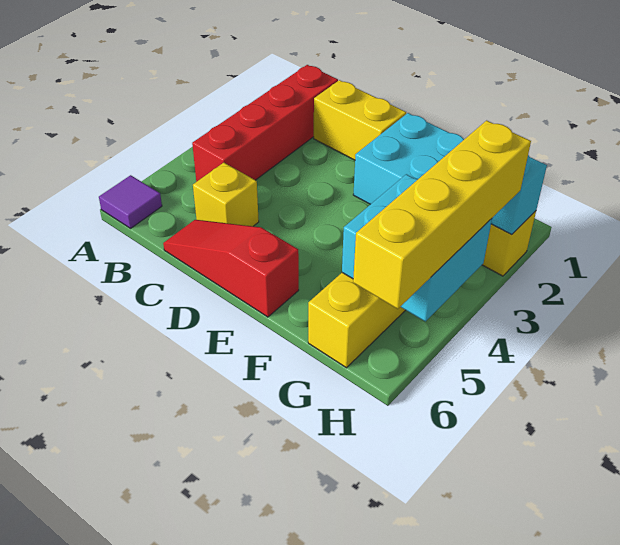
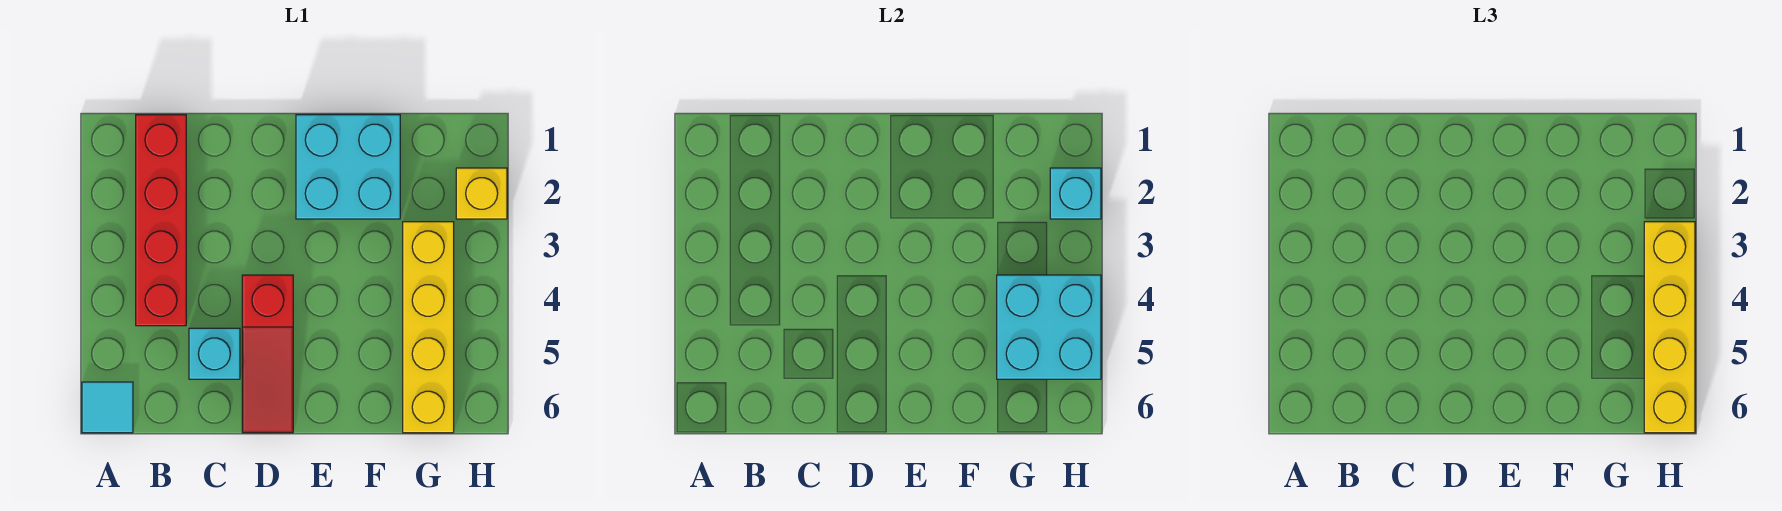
purple tile A6 level 1 -> cyan tile A6 level 1
yellow brick C1:D1 level 1 -> none
yellow brick C5 level 1 -> cyan brick C5 level 1
red slope C6:E6 level 1 top E -> red slope D4:D6 level 1 top 4

